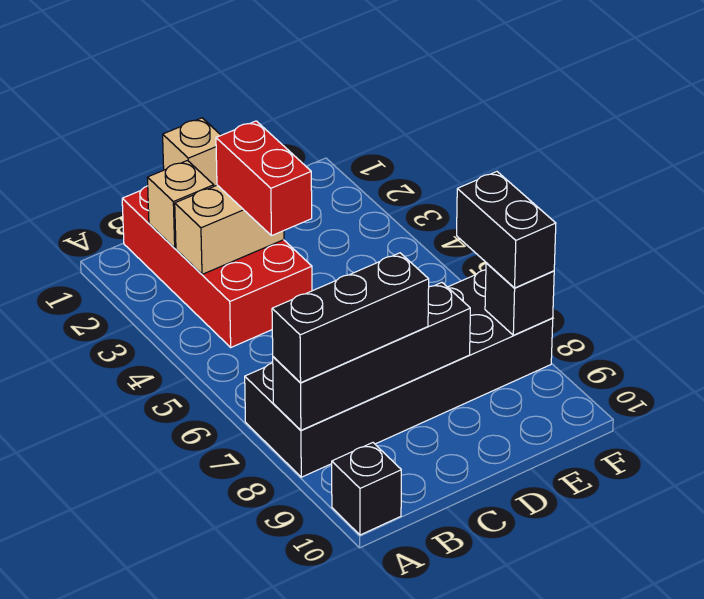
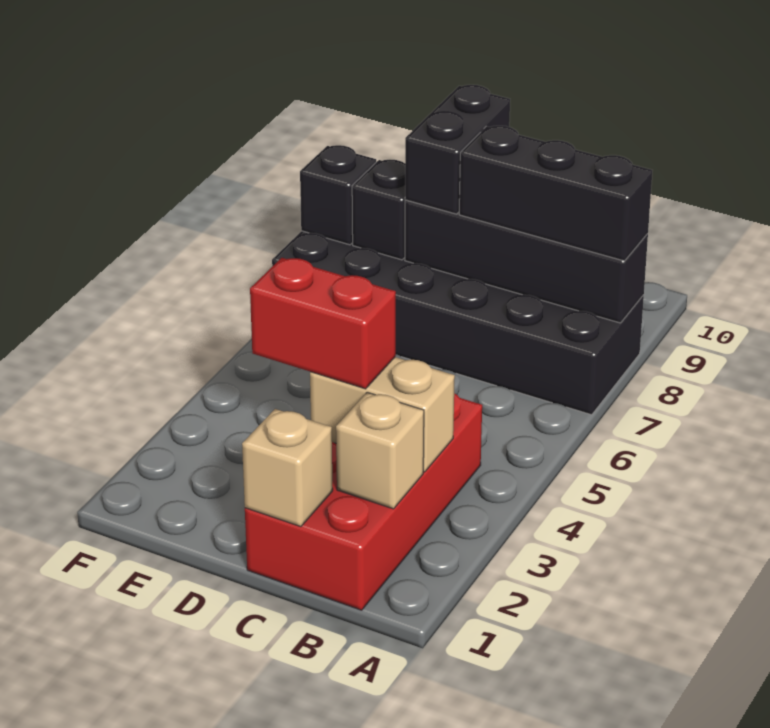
black brick A10 level 1 -> black brick E8 level 2
red brick C3:C4 level 3 -> red brick C3:D3 level 3
black brick F7:F8 level 3 -> black brick D8:D9 level 3

